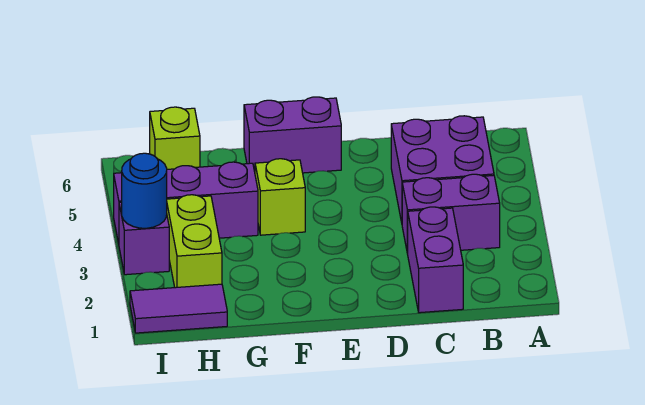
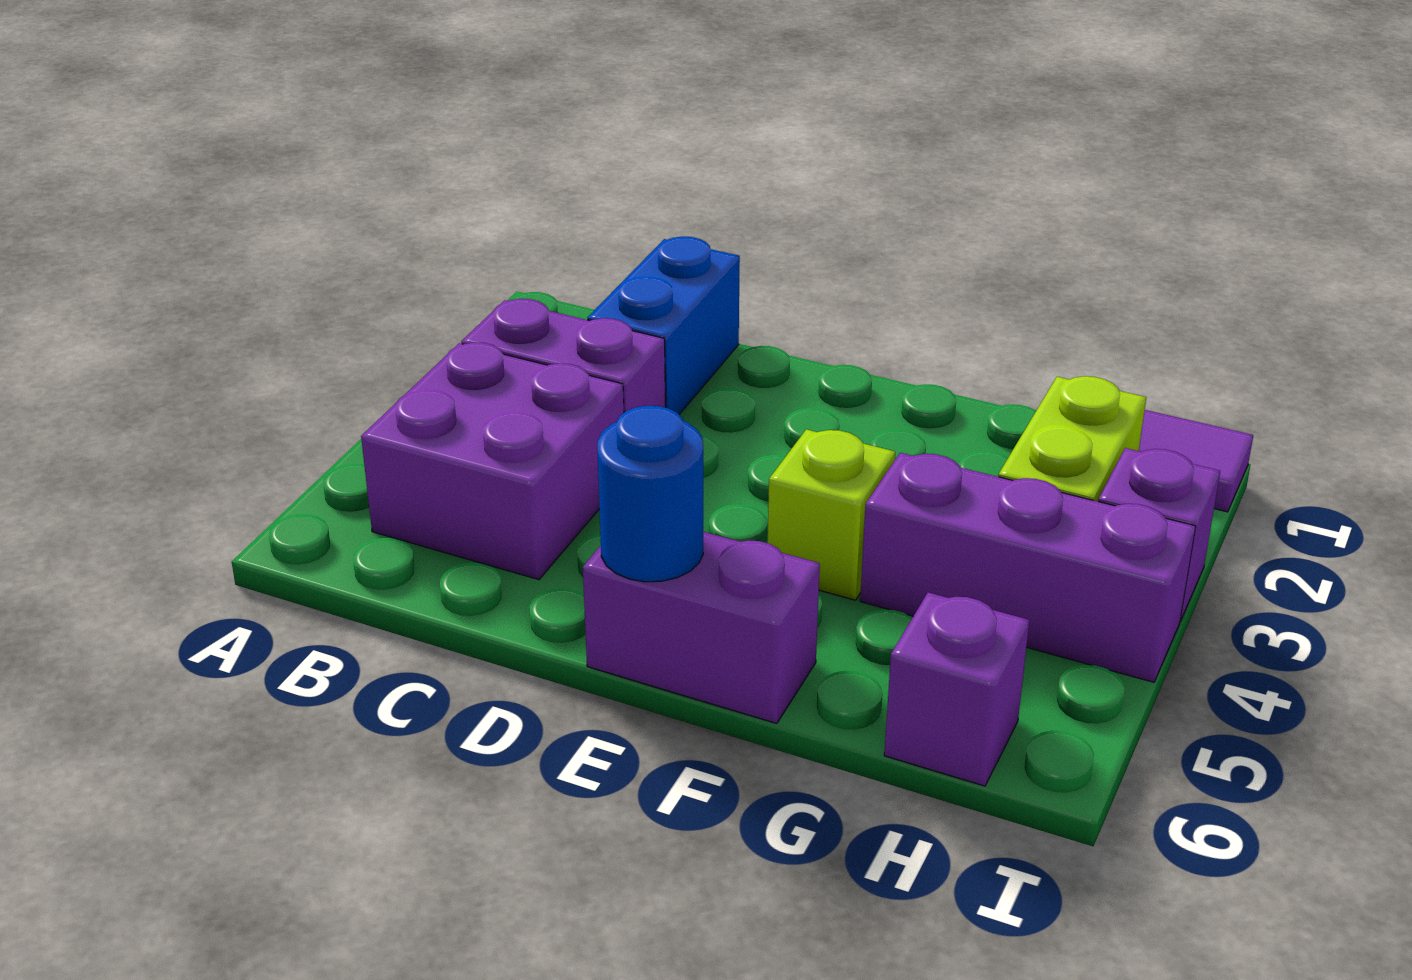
purple brick C1:C2 level 1 -> blue brick C1:C2 level 1
lime brick H6 level 1 -> purple brick H6 level 1
blue round brick I3 level 2 -> blue round brick E6 level 2

